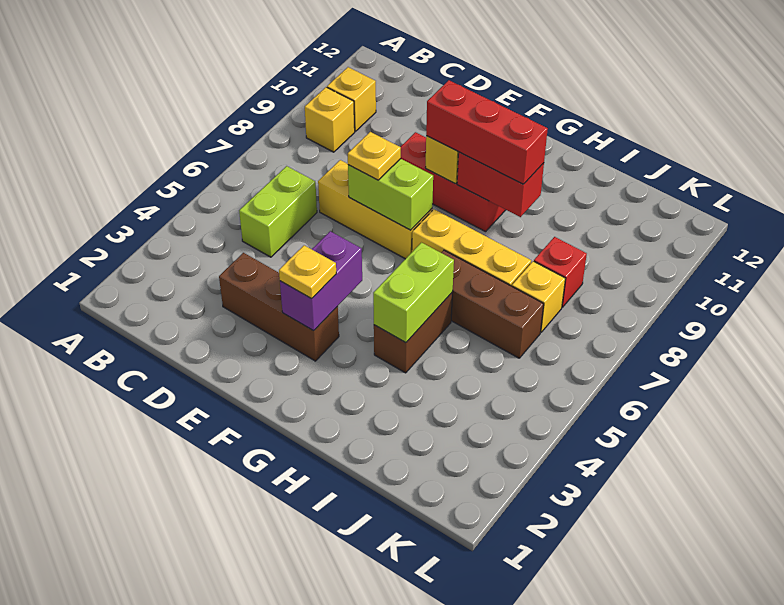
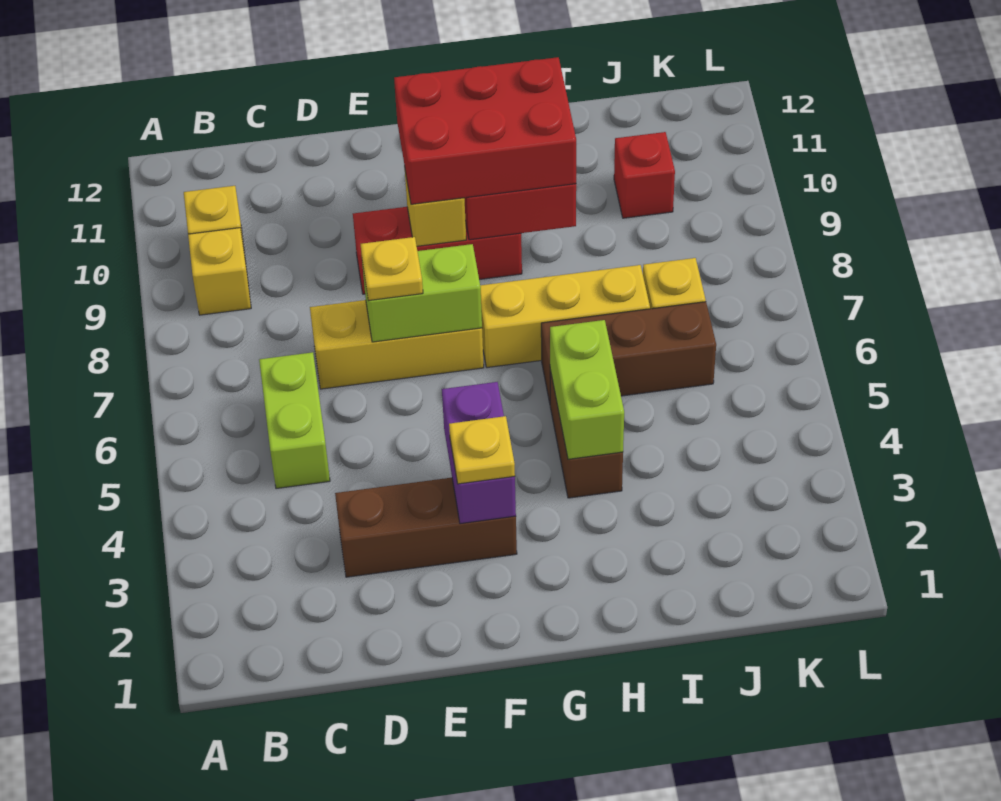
red brick F9:H9 level 3 -> red brick F9:H10 level 3
red brick J8 level 1 -> red brick J10 level 1

